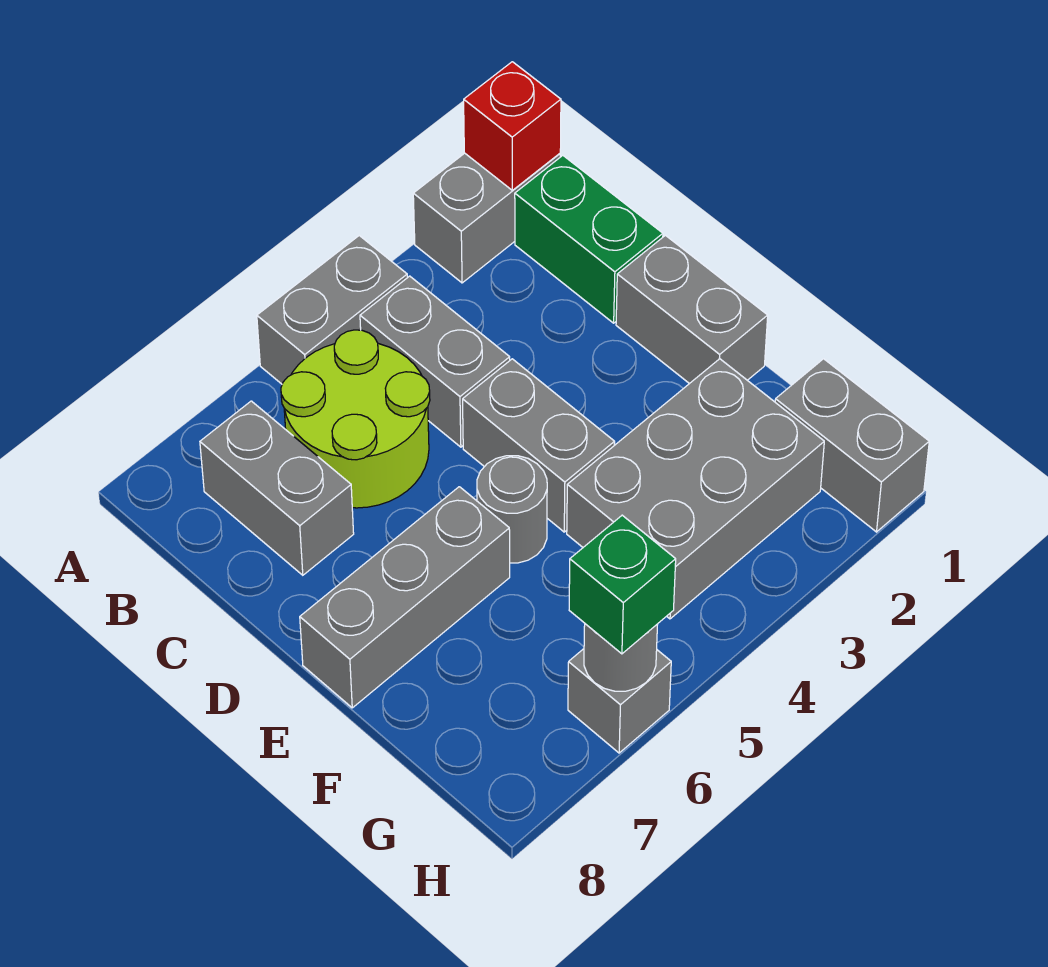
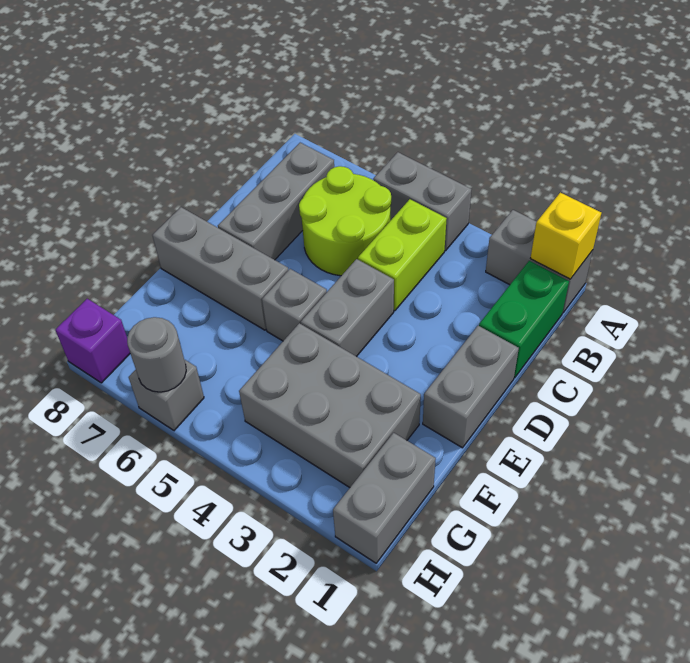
red brick A1 level 2 -> yellow brick A1 level 2
grey brick B4:C4 level 1 -> lime brick B4:C4 level 1
grey brick B7:C7 level 1 -> grey brick B7:D7 level 1
grey round brick E5 level 1 -> grey brick E5 level 1
green brick H6 level 3 -> none
none -> purple brick H8 level 1

